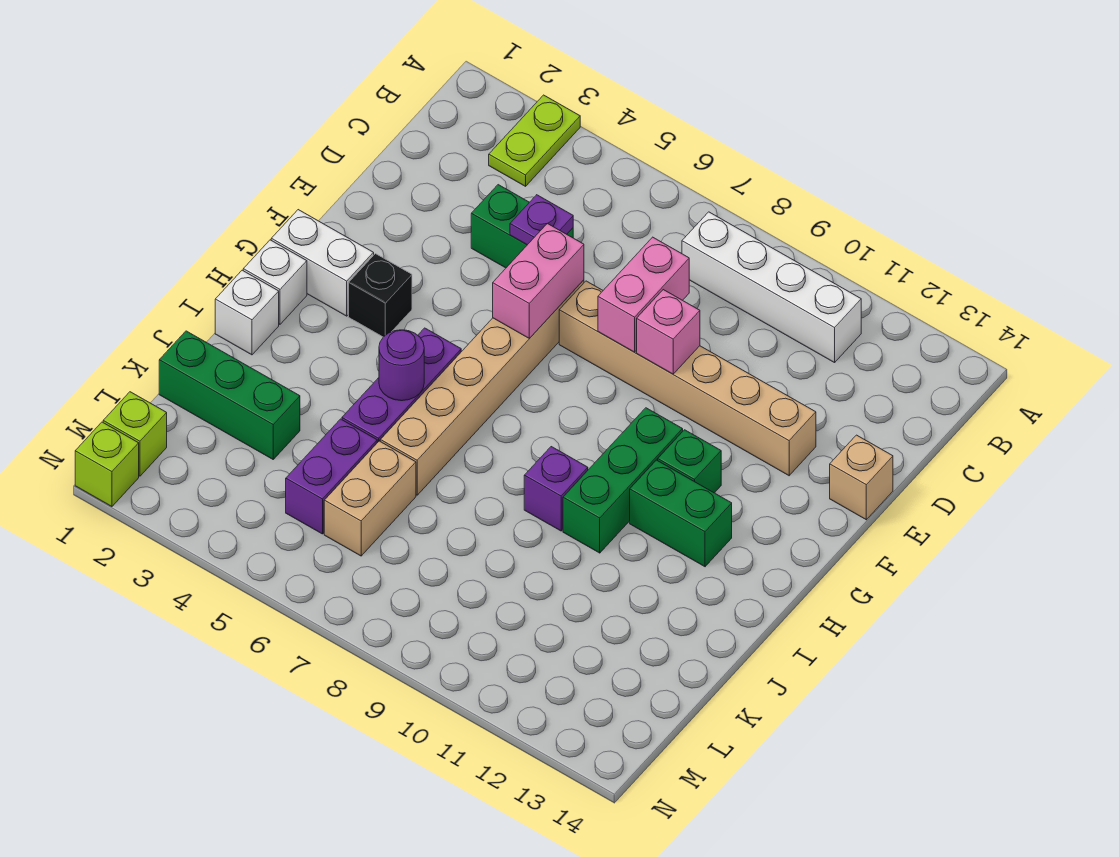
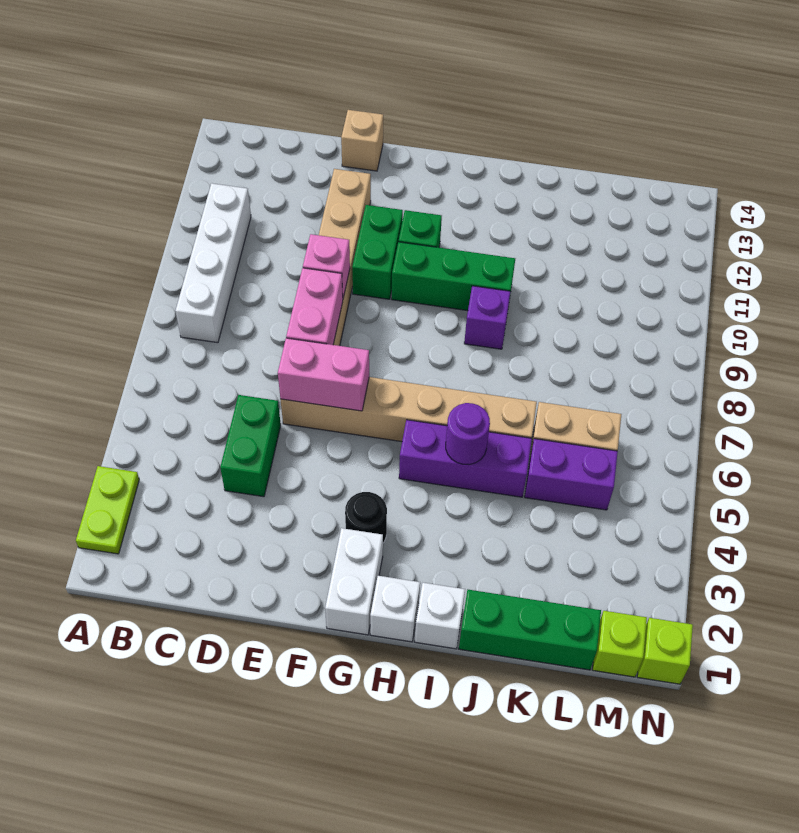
lime plate A3:B3 level 1 -> lime plate A2:A3 level 1
purple plate D5 level 2 -> none
pink brick D8:E8 level 2 -> pink brick E7:E8 level 2
black brick G3 level 1 -> black round brick G3 level 1
green brick H11:H12 level 1 -> green brick F10:F11 level 1
green brick K1:K3 level 1 -> green brick J1:L1 level 1

